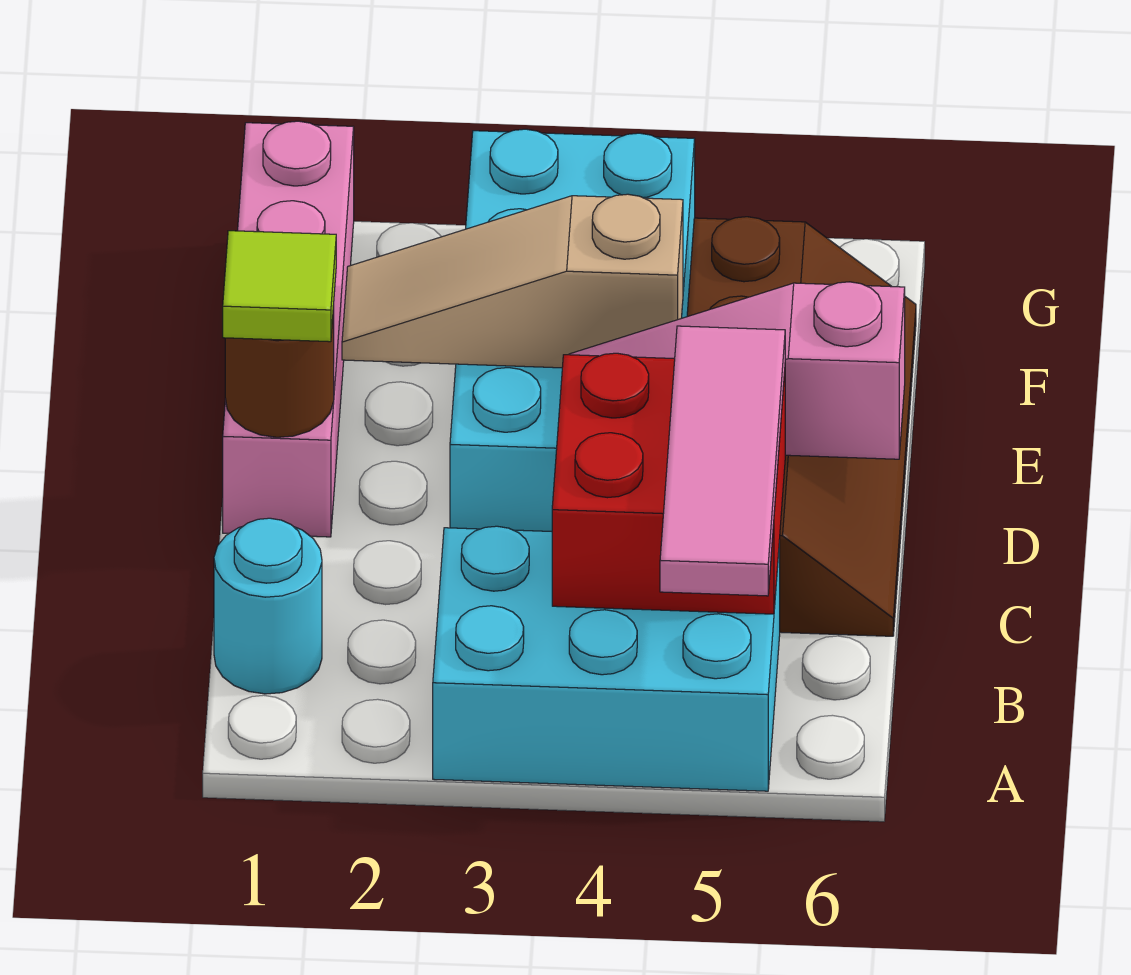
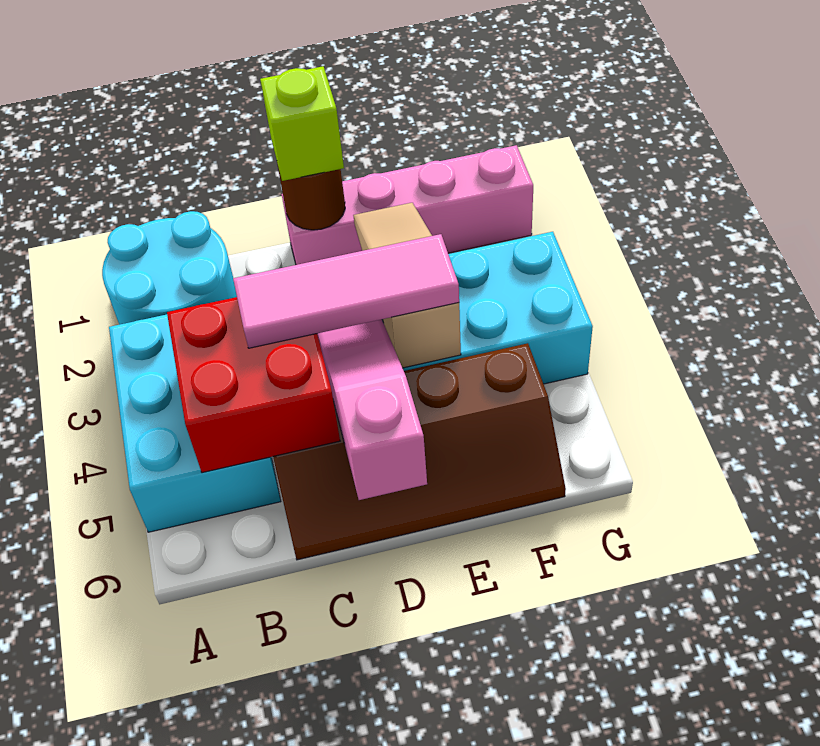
pink tile A5:C5 level 3 -> pink tile C4:E4 level 3
cyan round brick B1 level 1 -> cyan round brick A1:B2 level 1
lime tile D1 level 3 -> lime brick D1 level 3

